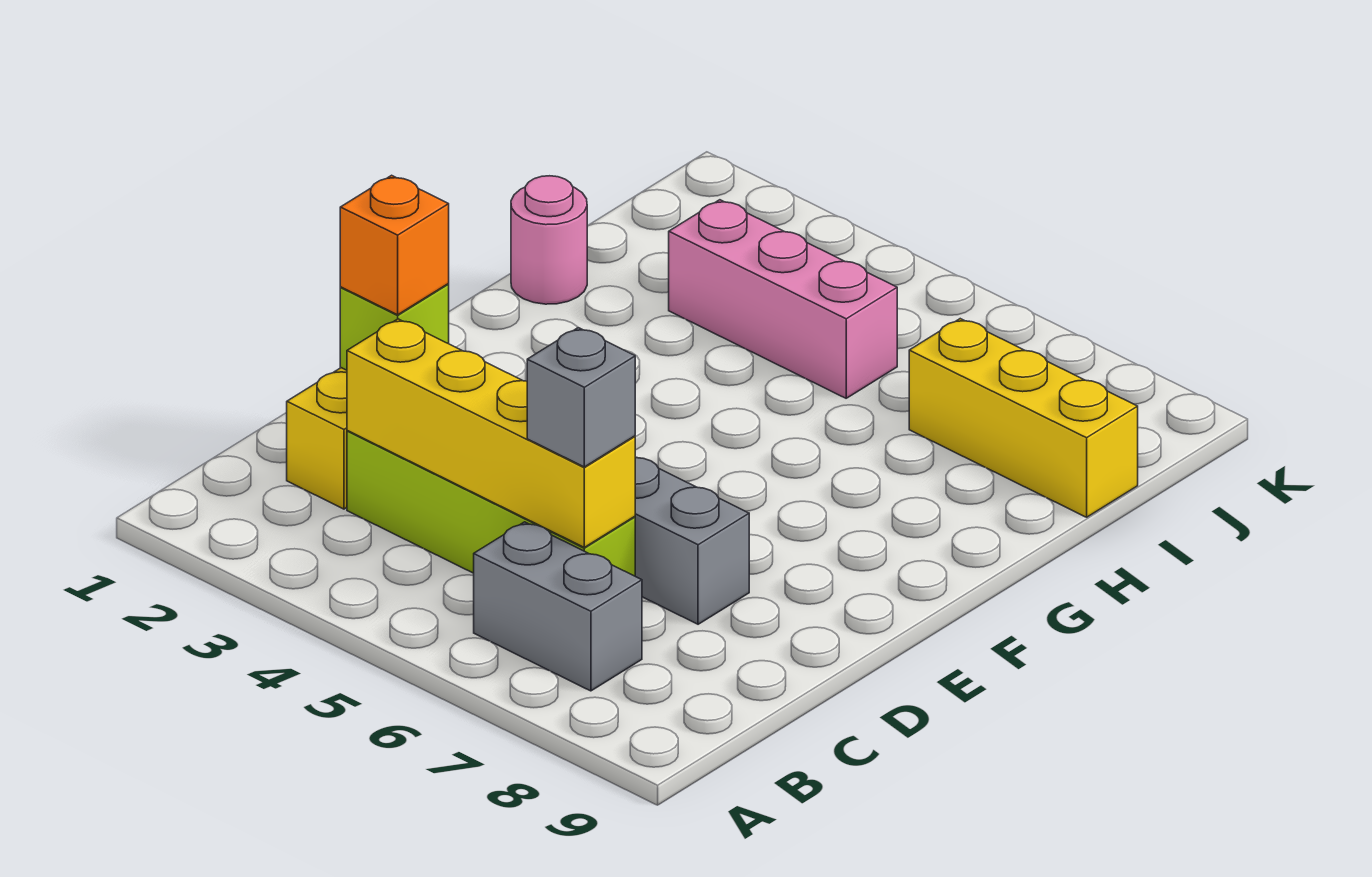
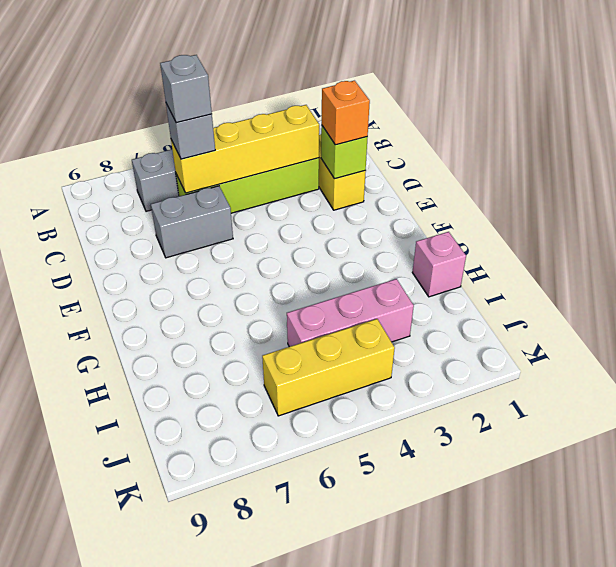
none -> grey brick C6 level 4
pink round brick H1 level 1 -> pink brick H1 level 1
yellow brick I7:I9 level 1 -> yellow brick J4:J6 level 1

